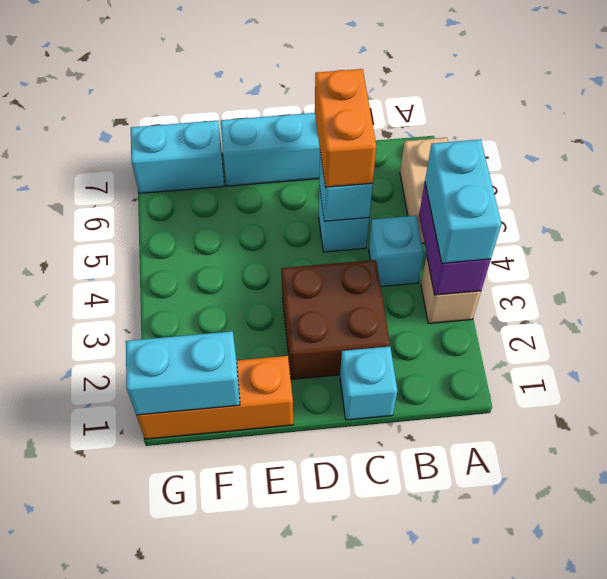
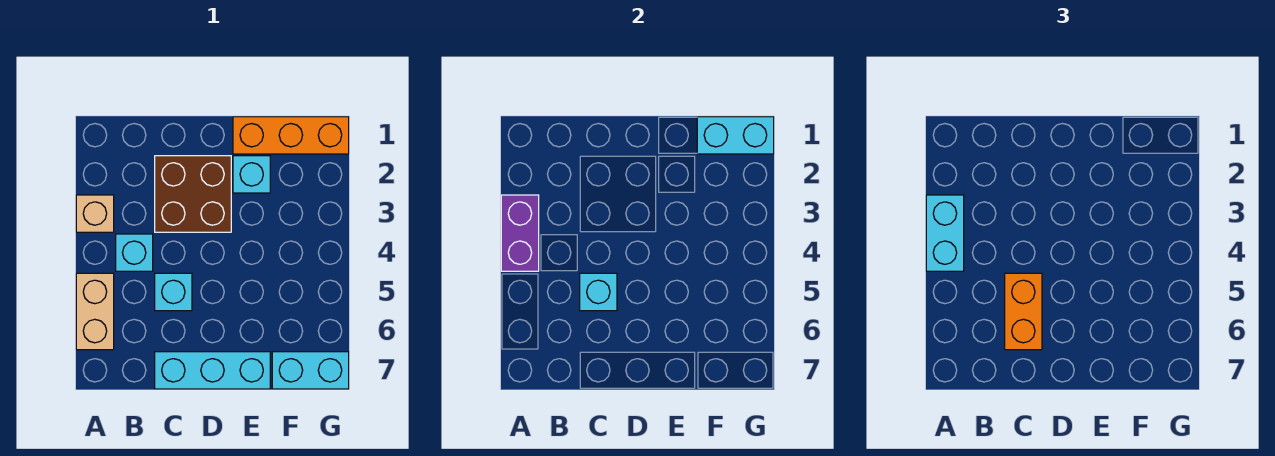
cyan brick C1 level 1 -> cyan brick E2 level 1

